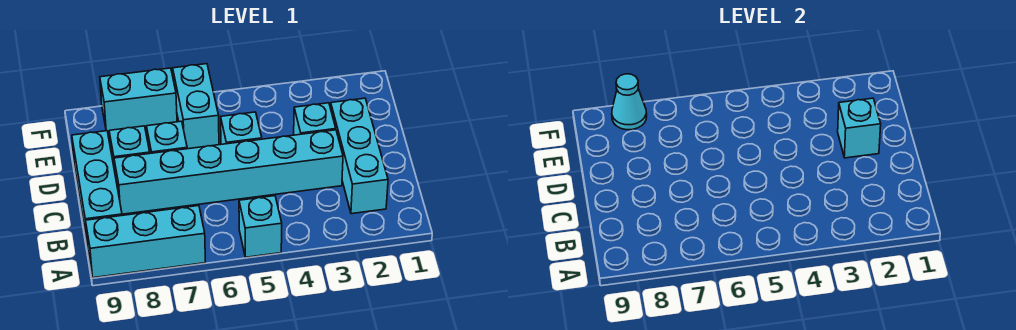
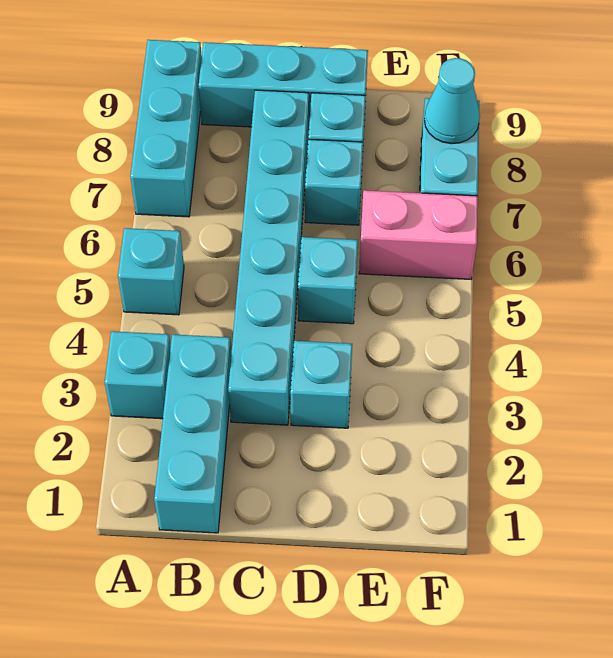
cyan brick B2:D2 level 1 -> cyan brick B1:B3 level 1
cyan brick D2 level 2 -> cyan brick A3 level 1
cyan brick E6:F6 level 1 -> pink brick E6:F6 level 1

